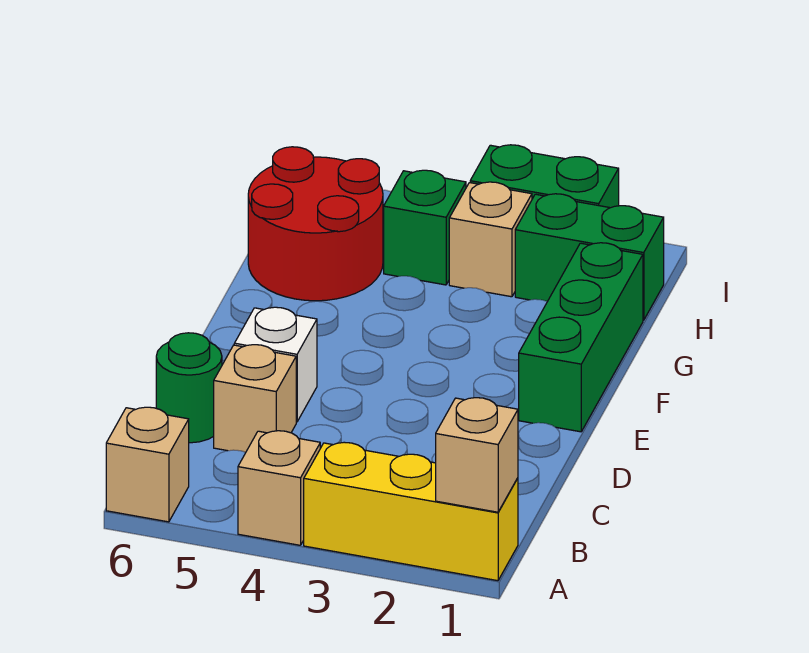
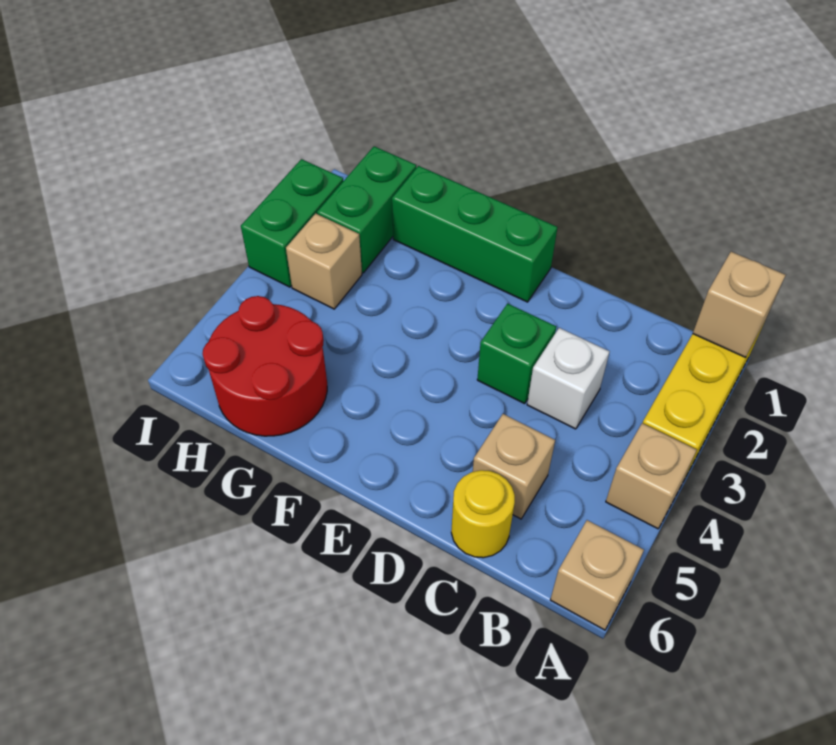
green round brick C6 level 1 -> yellow round brick C6 level 1
white brick D5 level 1 -> white brick C3 level 1
green brick H4 level 1 -> green brick D3 level 1

